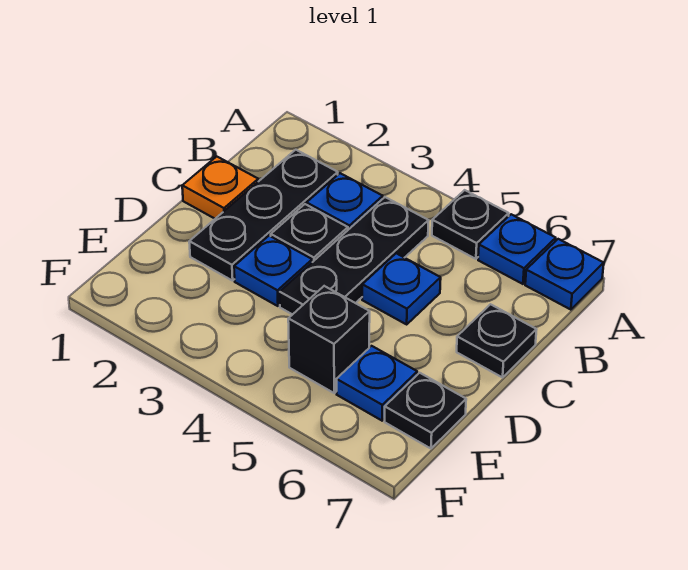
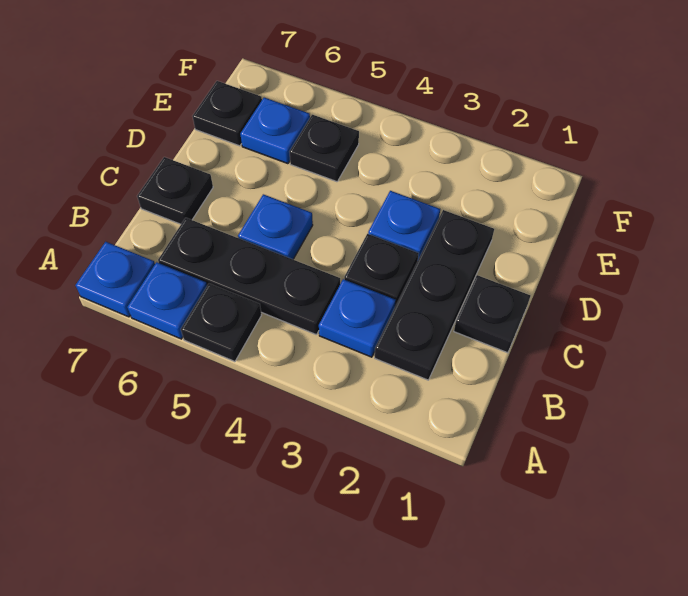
black plate B4:D4 level 1 -> black plate B4:B6 level 1
orange plate C1 level 1 -> black plate C1 level 1
black brick E5 level 1 -> black plate E5 level 1

